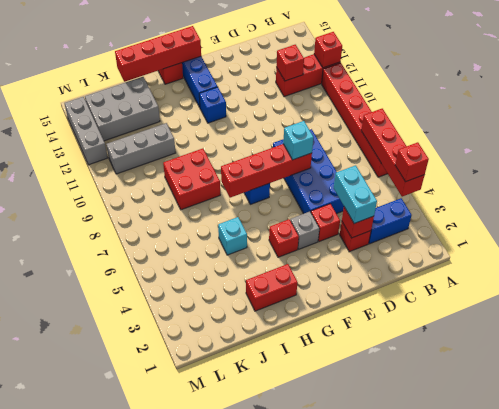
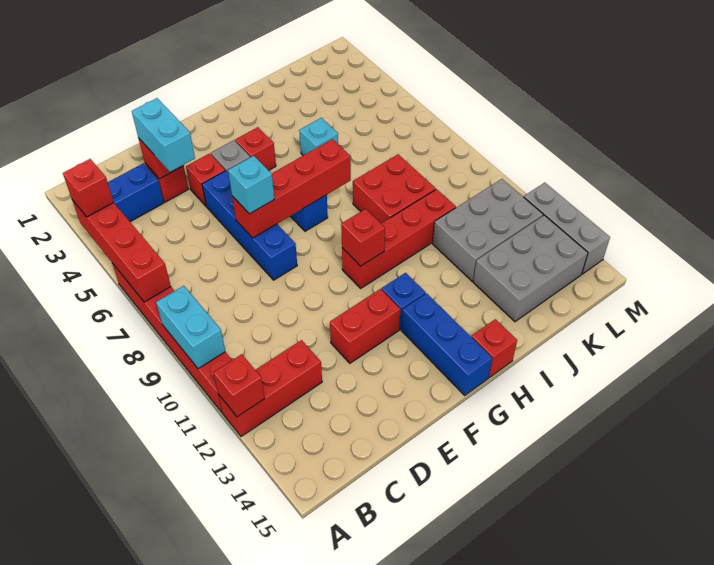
none -> cyan brick A9:A10 level 2
red brick C12 level 2 -> red brick G10 level 2
blue brick D5:E8 level 1 -> blue brick E5:E8 level 1
red brick G15:J15 level 2 -> red brick G10:J10 level 1
red brick H2:I2 level 1 -> red brick E12:F12 level 1
grey brick J11:L11 level 1 -> grey brick J11:L12 level 1

